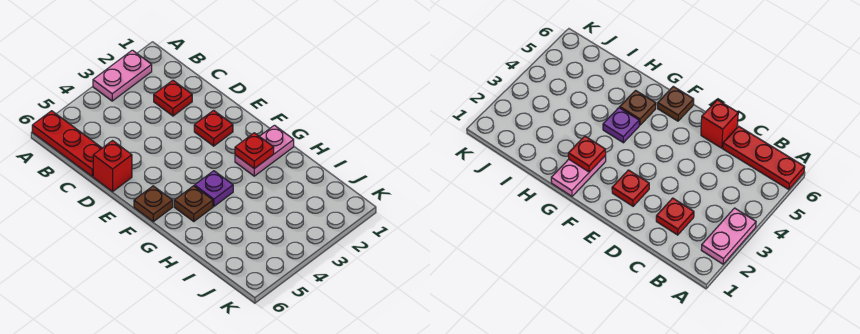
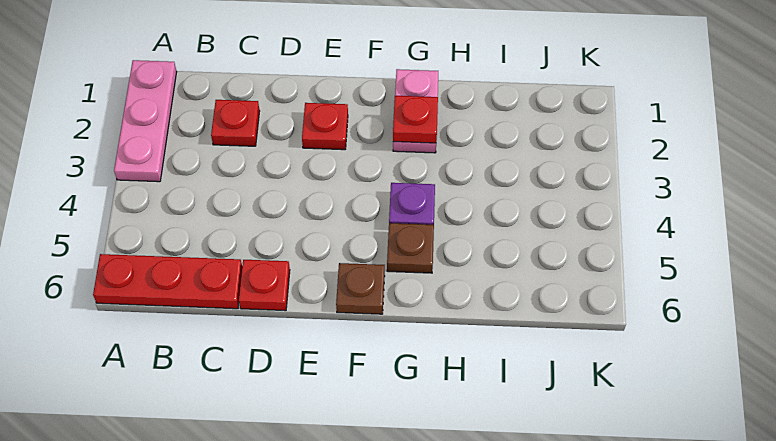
pink plate A2:A3 level 1 -> pink plate A1:A3 level 1
red brick D6 level 1 -> red plate D6 level 1

